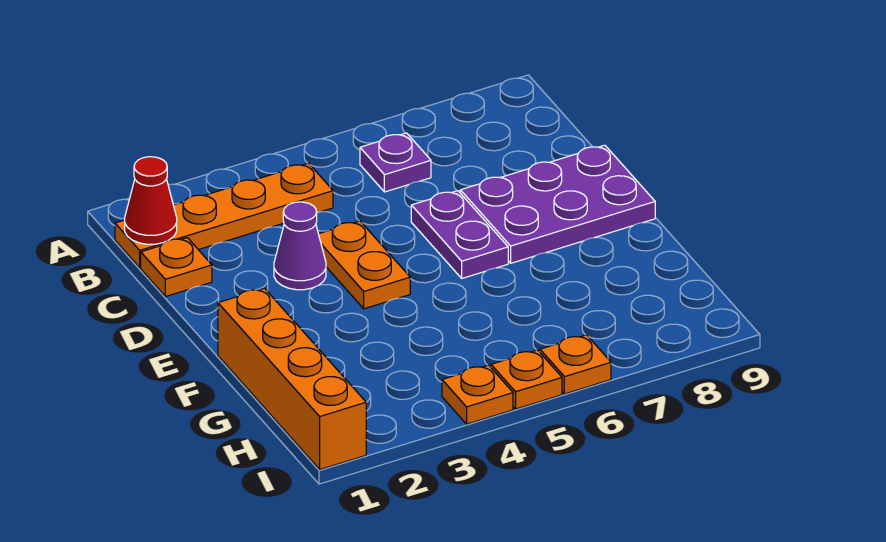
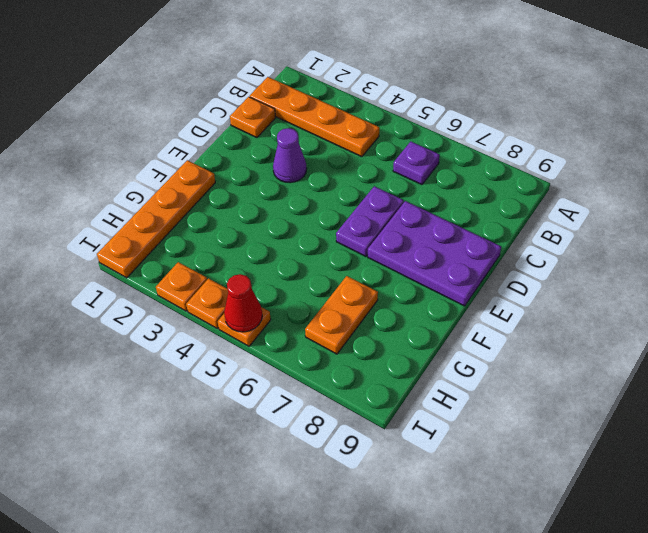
red cone B1 level 2 -> red cone I5 level 2
orange plate D4:E4 level 1 -> orange plate G7:H7 level 1
orange brick F1:I1 level 1 -> orange plate F1:I1 level 1
orange plate I6 level 1 -> orange plate I3 level 1

